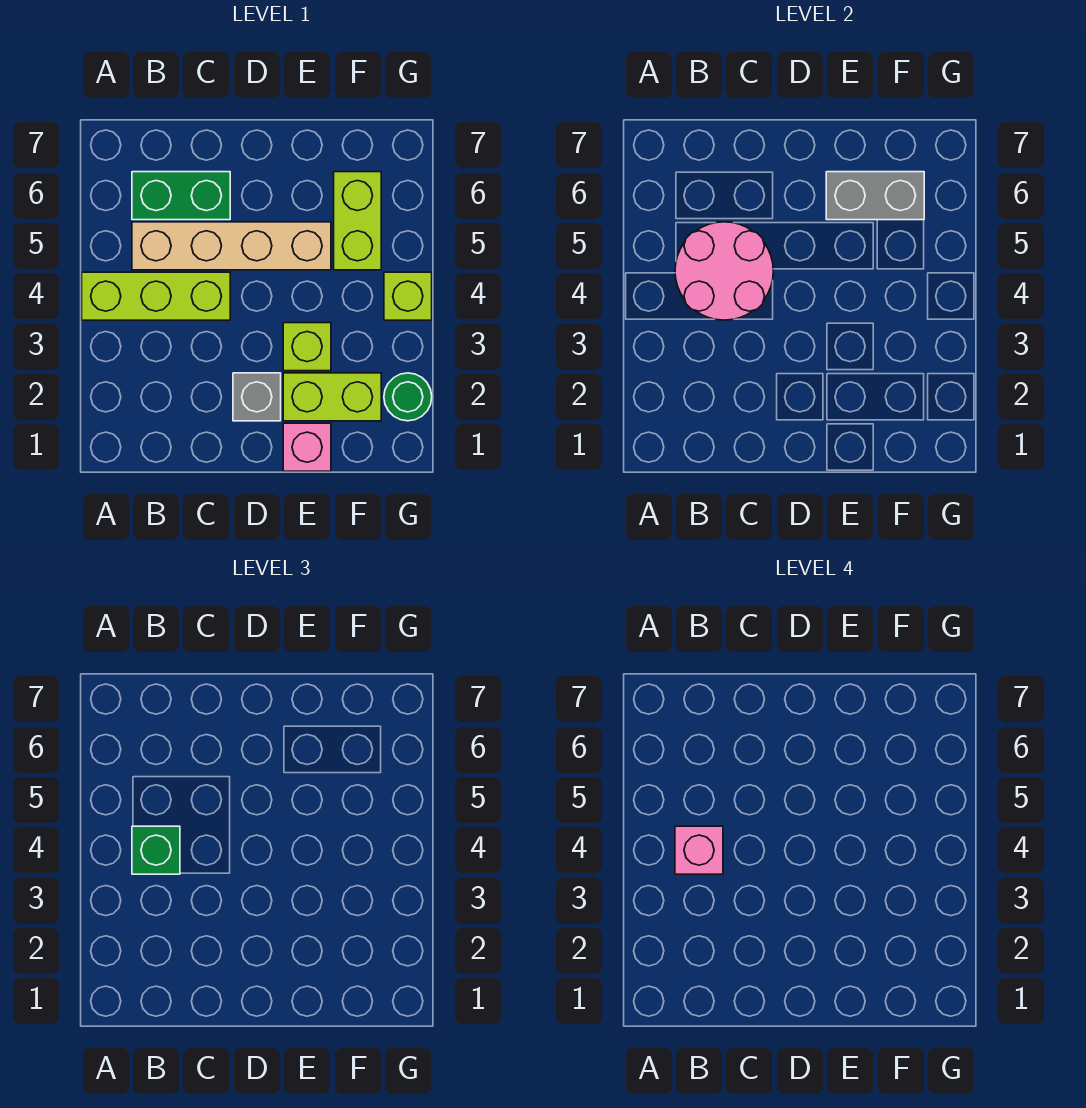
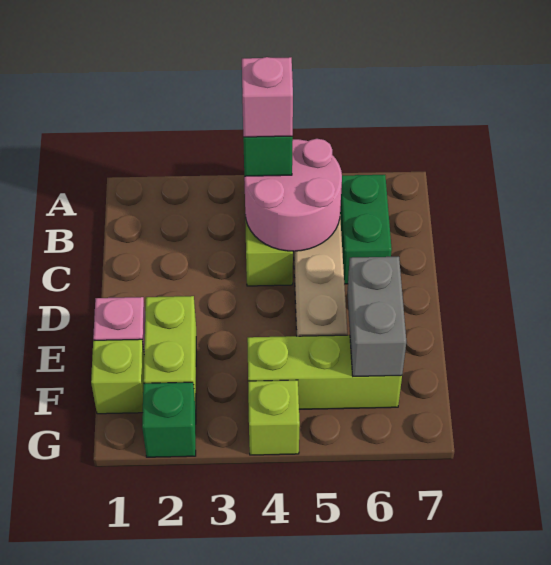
grey brick D2 level 1 -> none
lime brick E3 level 1 -> lime brick F1 level 1
lime brick F5:F6 level 1 -> lime brick F4:F6 level 1
green round brick G2 level 1 -> green brick G2 level 1

